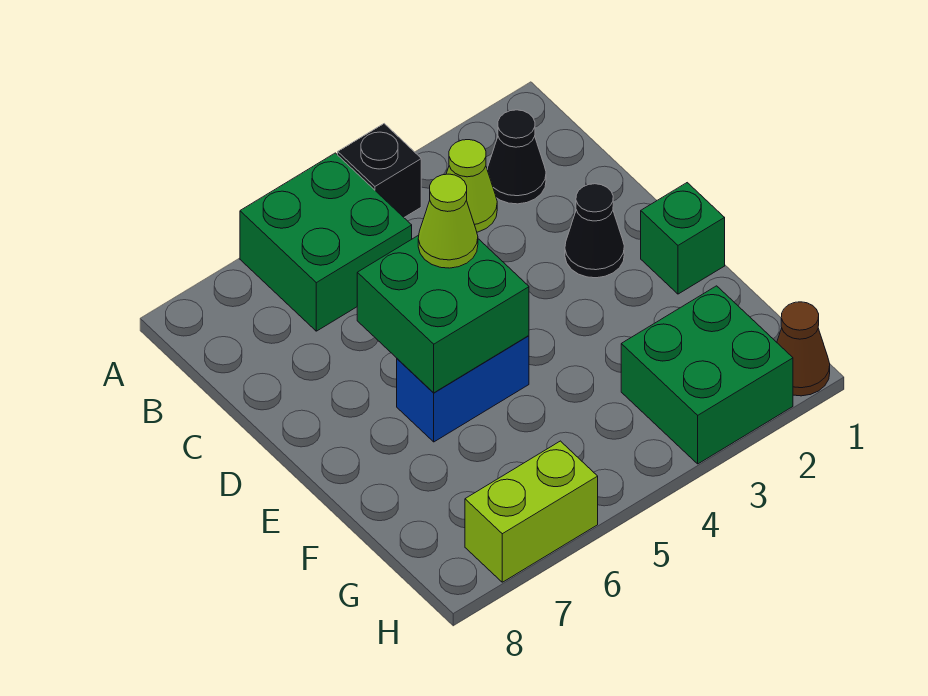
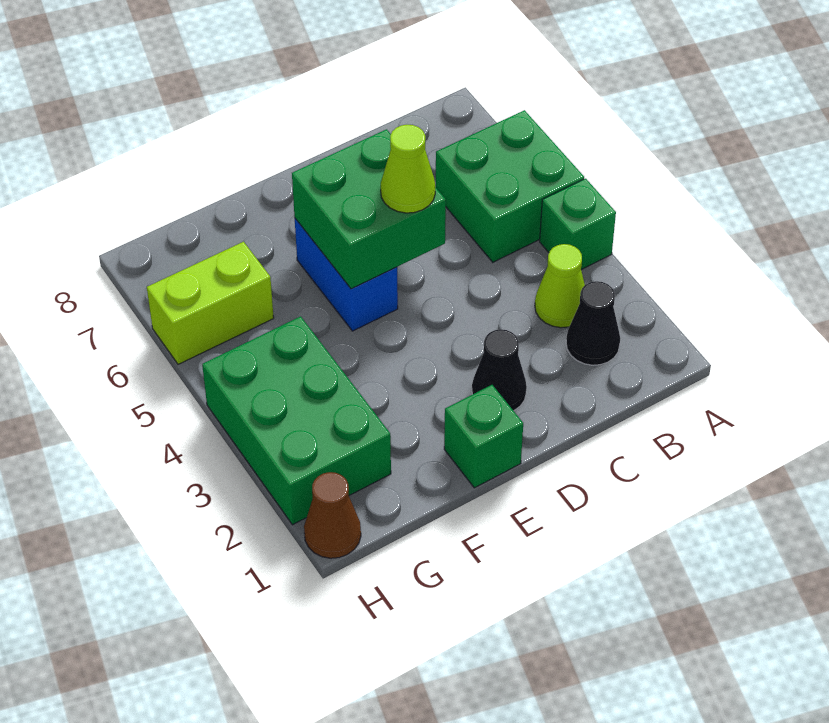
black brick A4 level 1 -> green brick A4 level 1
green brick G2:H3 level 1 -> green brick G2:H4 level 1
lime brick H6:H7 level 1 -> lime brick G6:H6 level 1

